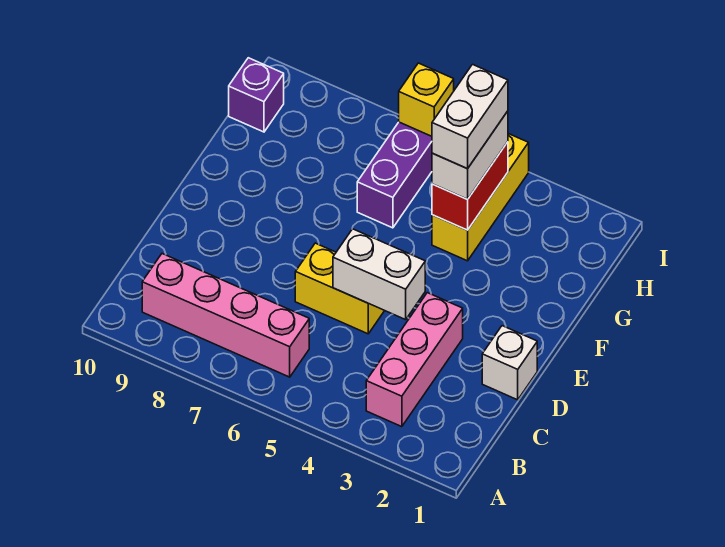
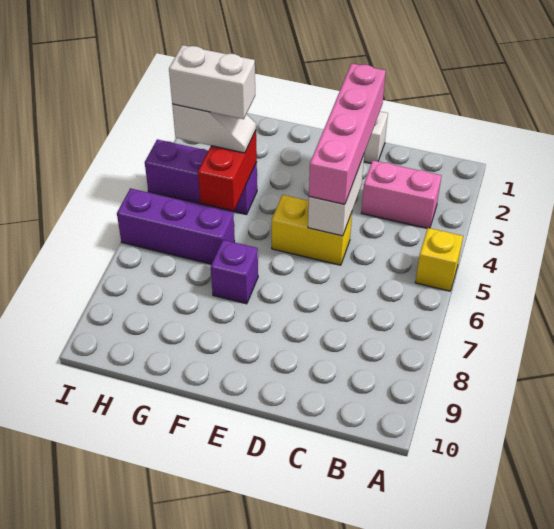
pink brick B3:D3 level 1 -> pink brick B3:C3 level 1
pink brick B6:B9 level 1 -> pink brick D2:D5 level 3
yellow brick D5:D6 level 1 -> yellow brick D5:E5 level 1
yellow brick G4:I4 level 1 -> purple brick G4:I4 level 1
red brick G4:H4 level 2 -> red brick G4:G5 level 2
white brick G4:H4 level 3 -> white slope G4:H4 level 3 top H
purple brick H10 level 1 -> purple brick F7 level 1
yellow brick I6 level 2 -> yellow brick A5 level 1

